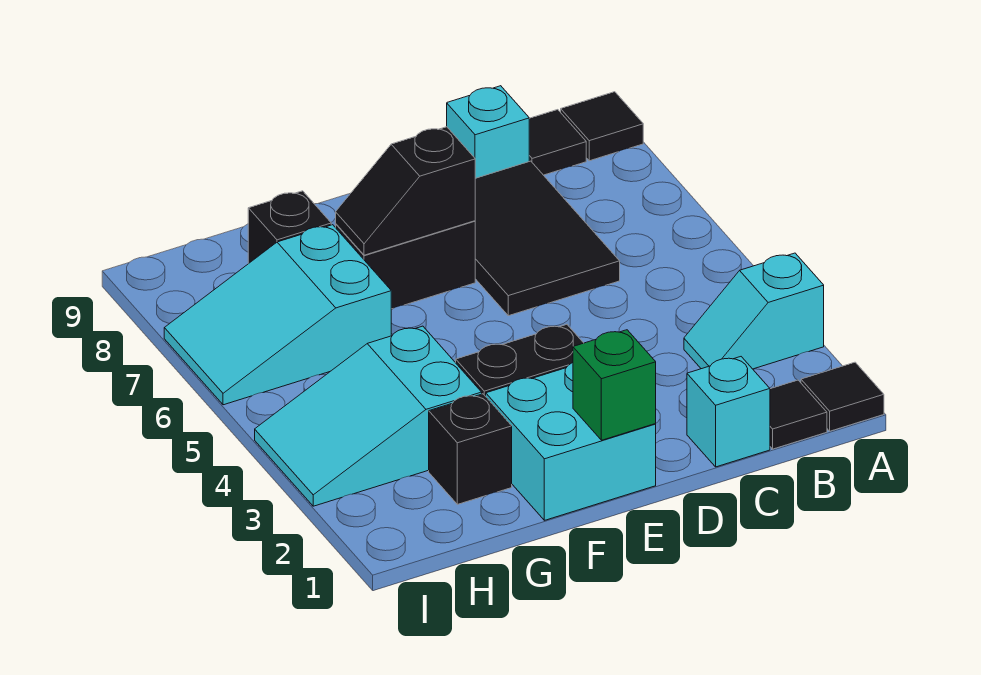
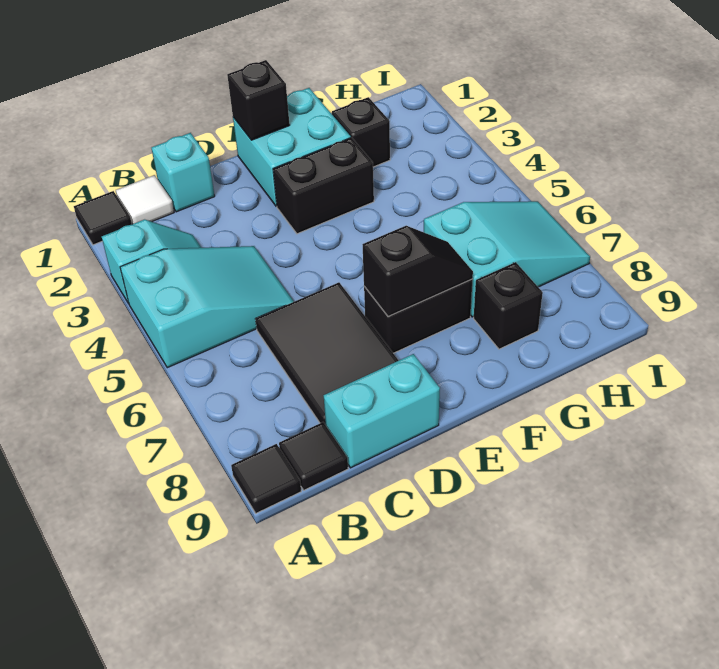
black tile B1 level 1 -> white tile B1 level 1
cyan brick C9 level 1 -> cyan brick C9:D9 level 1
green brick E1 level 2 -> black brick E1 level 2
cyan slope G3:I4 level 1 top G -> cyan slope A4:C5 level 1 top A

